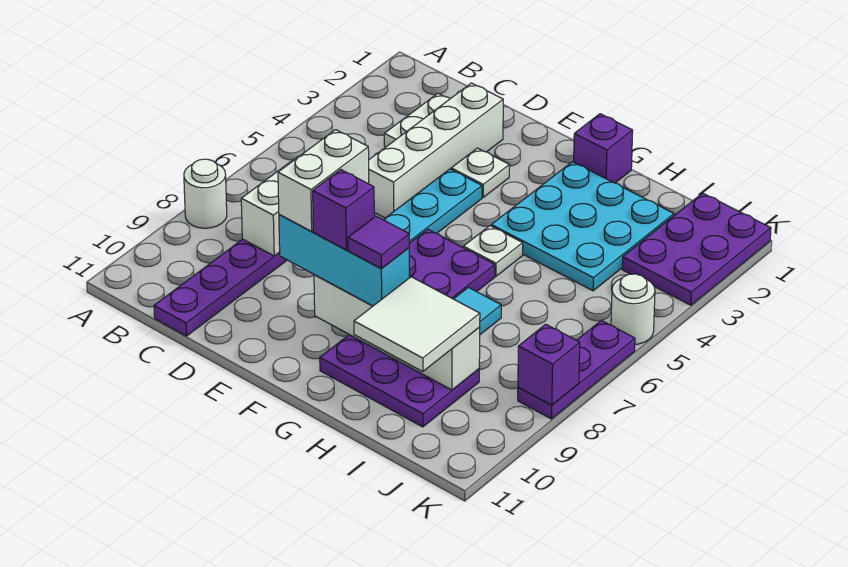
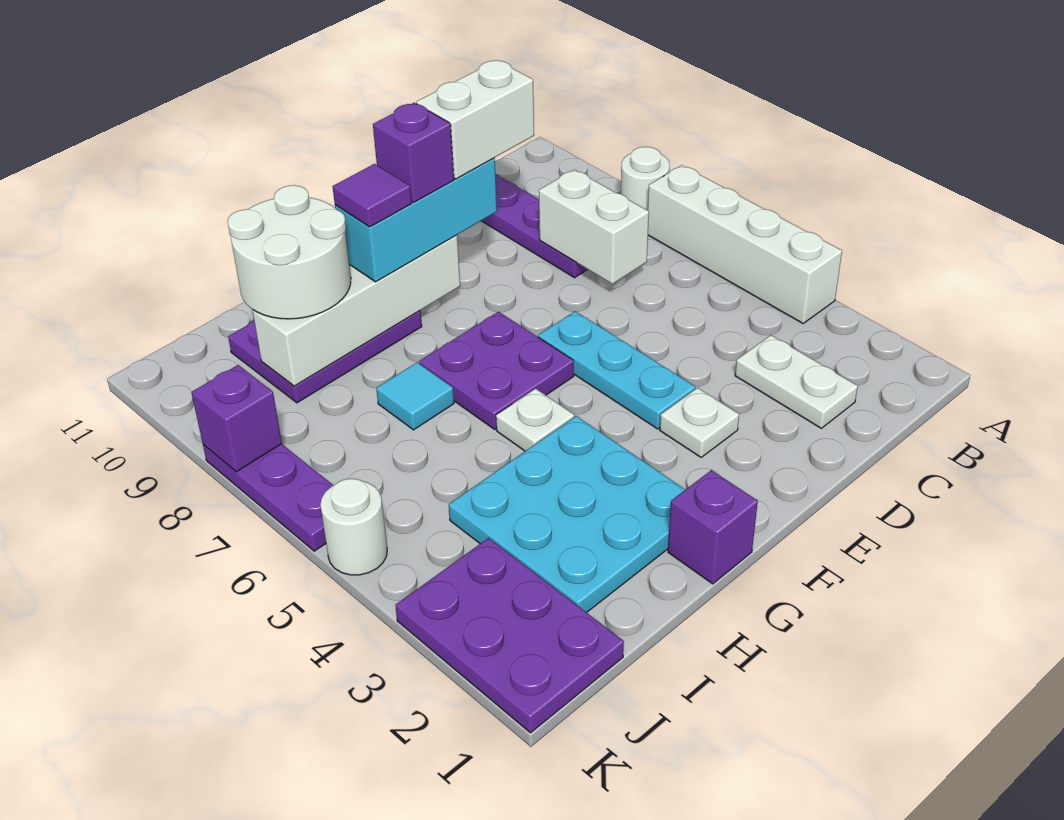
white brick D2:D5 level 1 -> white brick A4:A7 level 1
white brick E8:E9 level 4 -> white brick D9:E9 level 4
white tile H9:I10 level 3 -> white round brick H9:I10 level 3

